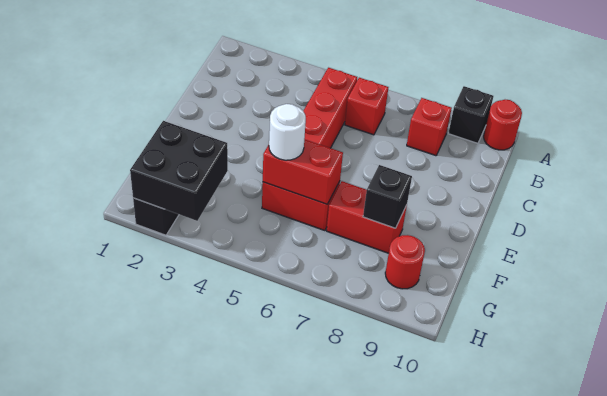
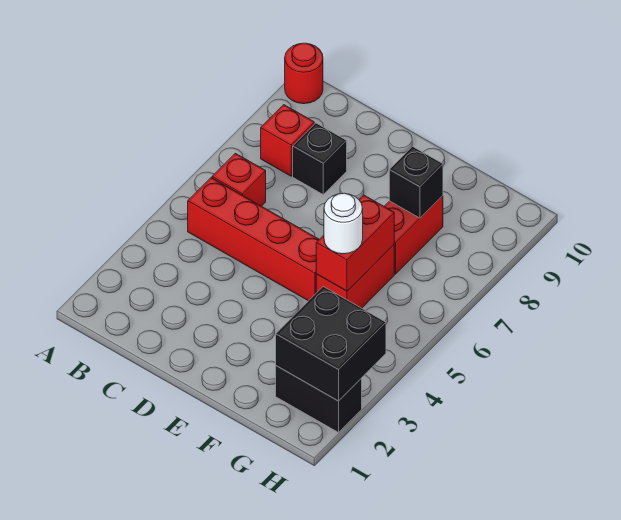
black brick A9 level 1 -> black brick C8 level 1
red round brick G9 level 1 -> none

